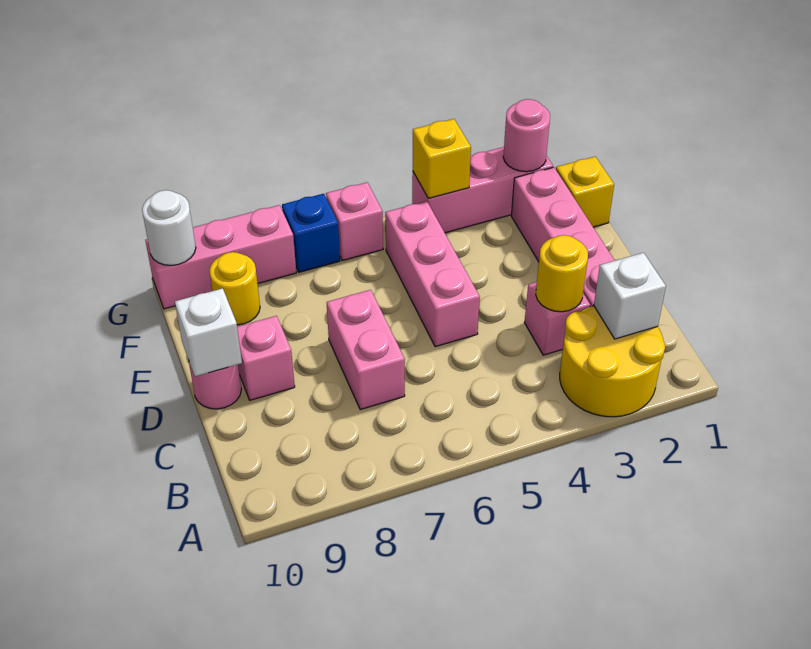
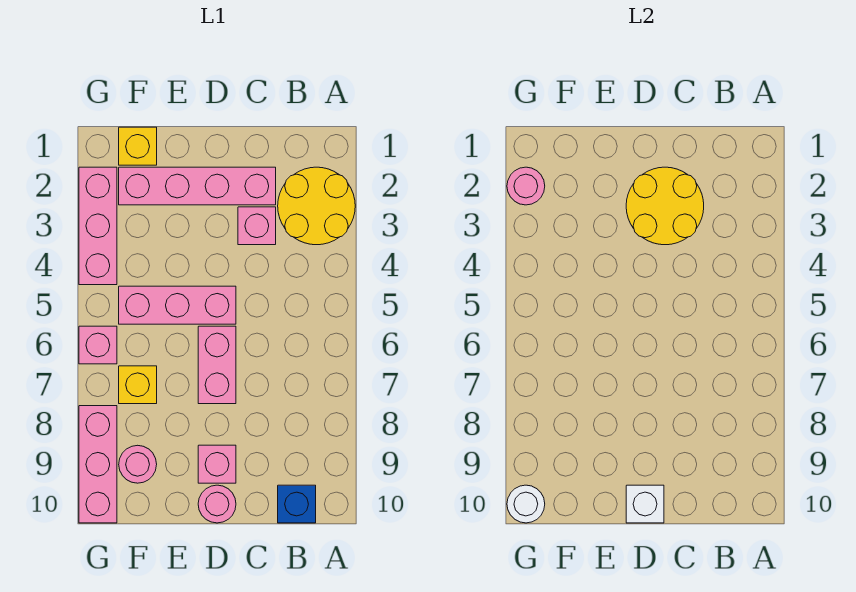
white brick B2 level 2 -> none
yellow round brick C3 level 2 -> yellow round brick C2:D3 level 2
pink brick C7:D7 level 1 -> pink brick D6:D7 level 1
yellow round brick F9 level 1 -> pink round brick F9 level 1
yellow brick G4 level 2 -> yellow brick F7 level 1
blue brick G7 level 1 -> blue brick B10 level 1

